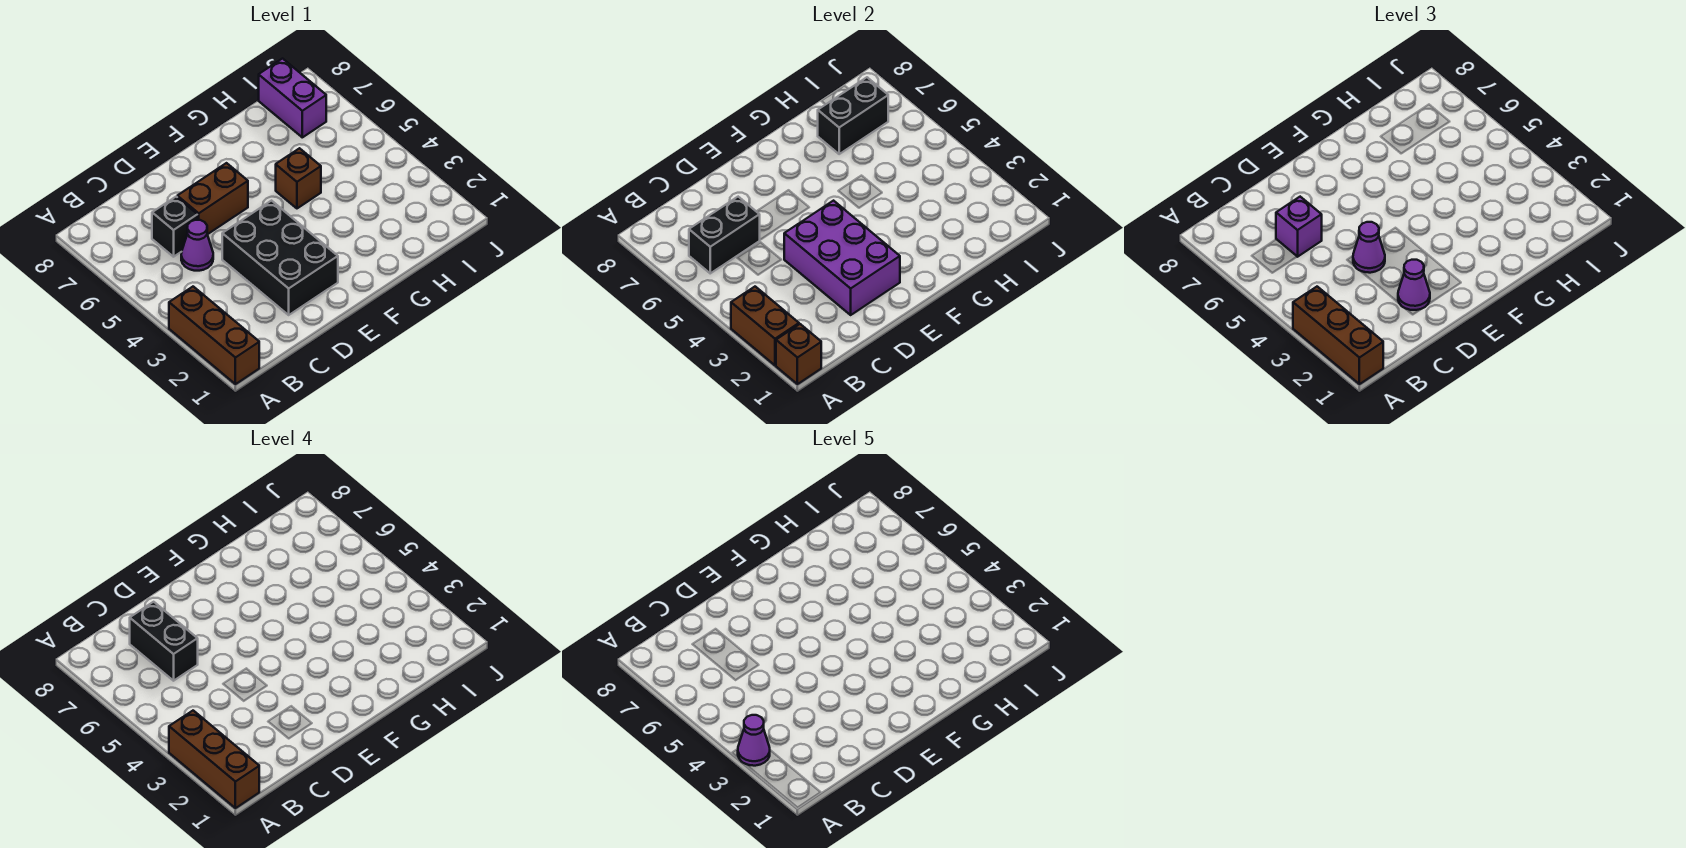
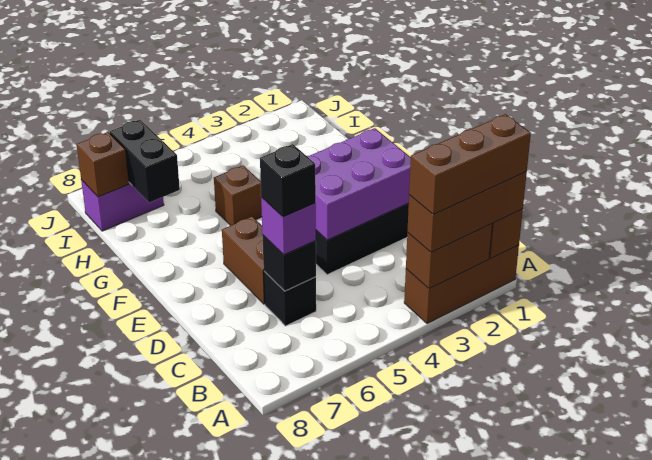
purple cone A3 level 5 -> none
black brick B6:C6 level 2 -> black brick C6 level 2
purple cone C5 level 1 -> none
black brick C6:C7 level 4 -> black brick C6 level 4
purple cone D2 level 3 -> none
purple cone D4 level 3 -> none
none -> brown brick I8 level 2

